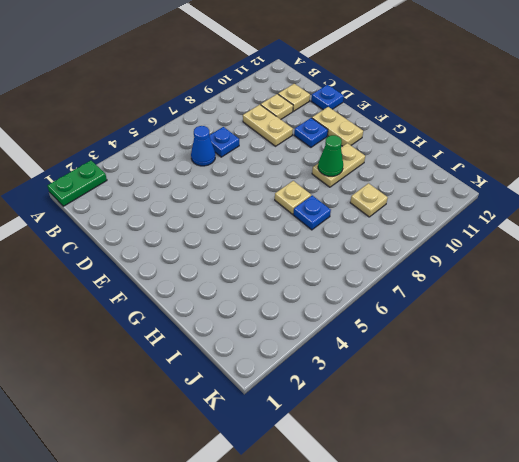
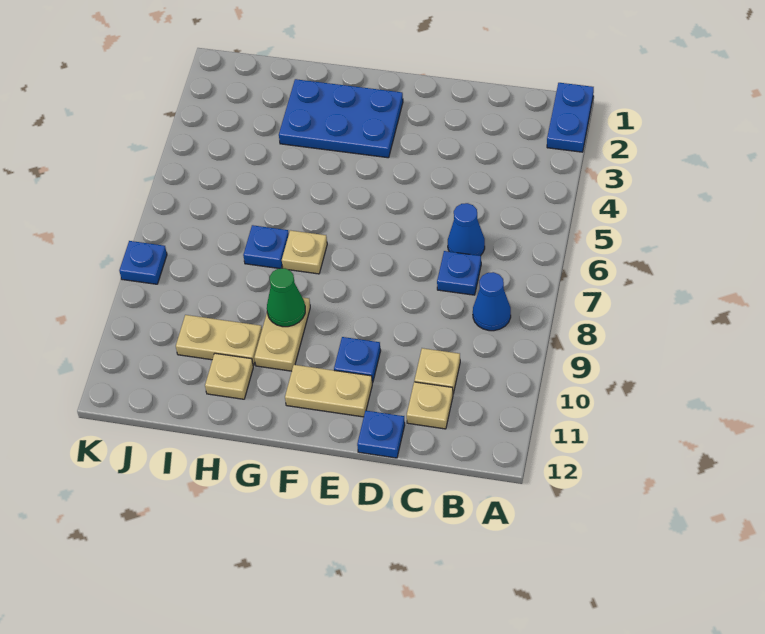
green plate A1:A2 level 1 -> blue plate A1:A2 level 1
none -> blue cone B8 level 1
tan plate C9:D9 level 1 -> tan plate H10:I10 level 1
none -> blue plate F2:H3 level 1
tan plate I9 level 1 -> tan plate H11 level 1
none -> blue plate K8 level 1

